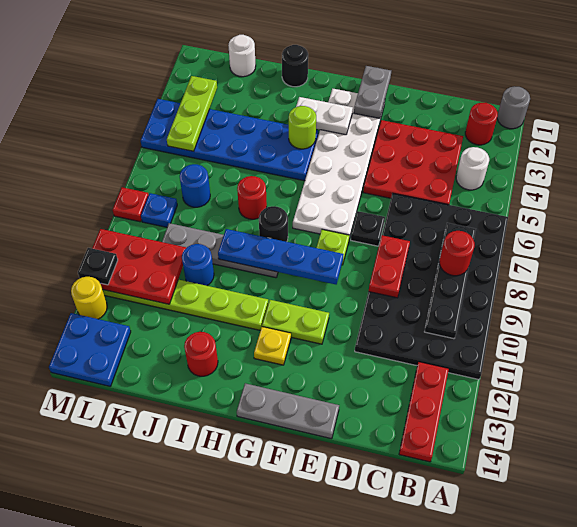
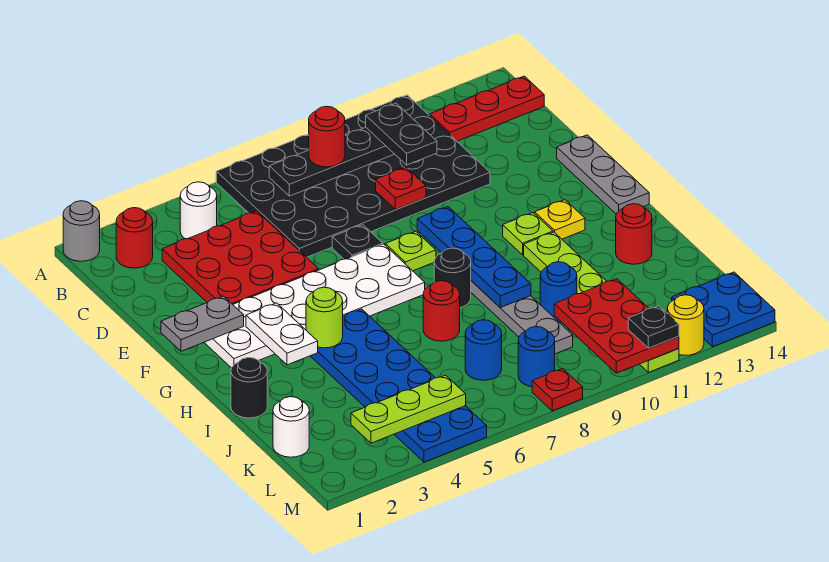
none -> black plate B10:C10 level 3
red plate D8:D9 level 2 -> red plate D9 level 2
lime plate F11:G11 level 1 -> lime plate G11 level 1
blue plate L8 level 1 -> blue round brick L8 level 1

